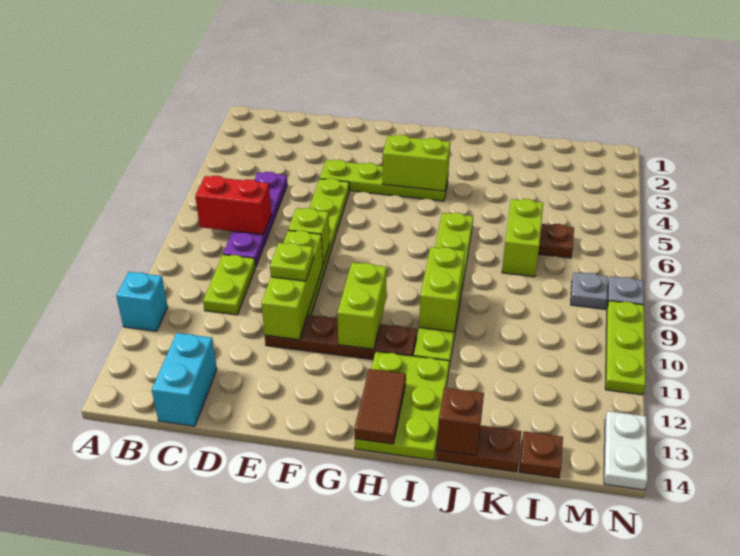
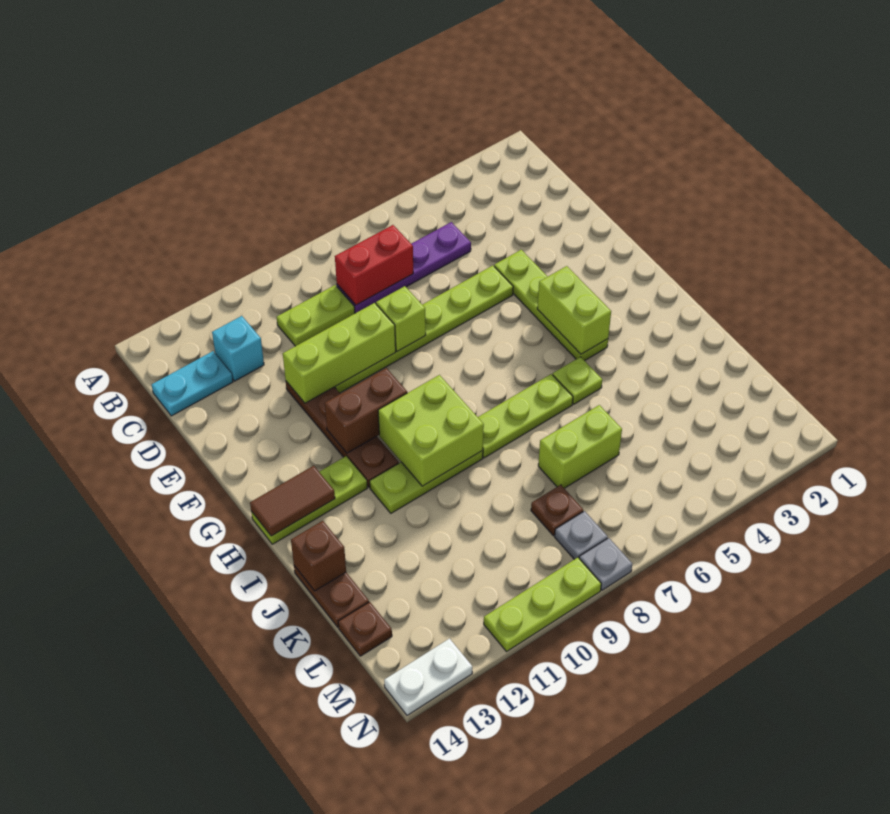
cyan brick A11 level 1 -> cyan brick C12 level 1
red brick B7:C7 level 2 -> red brick C7:C8 level 2
cyan brick C13:C14 level 1 -> cyan plate C13:C14 level 1
lime plate E10 level 3 -> lime plate I5 level 1
lime brick G10:G11 level 2 -> brown brick G10:G11 level 2
lime plate H12:I14 level 1 -> lime plate H12:H14 level 1
lime brick I9:I10 level 2 -> lime brick H9:I10 level 2
brown plate L6 level 1 -> brown plate L8 level 1

